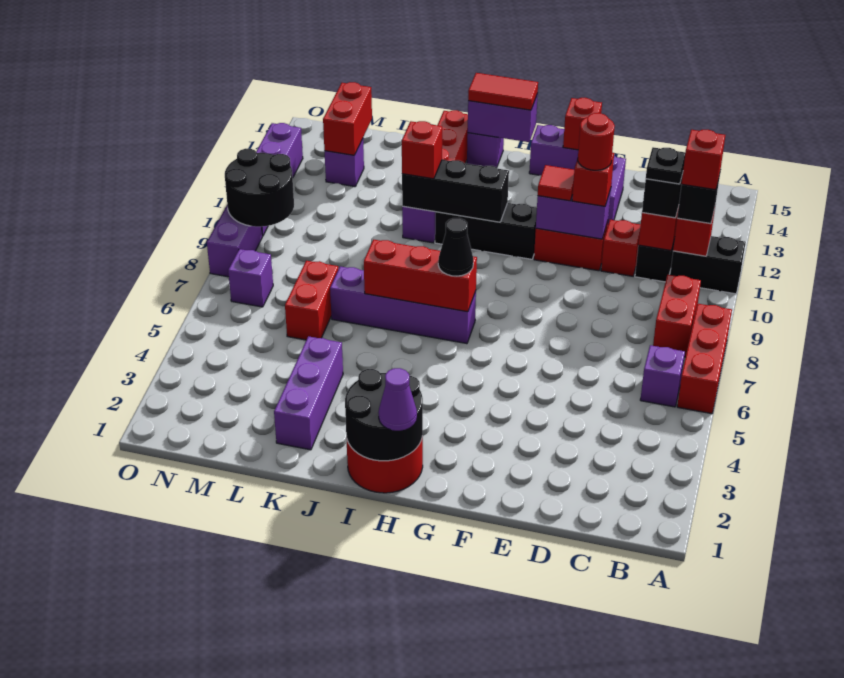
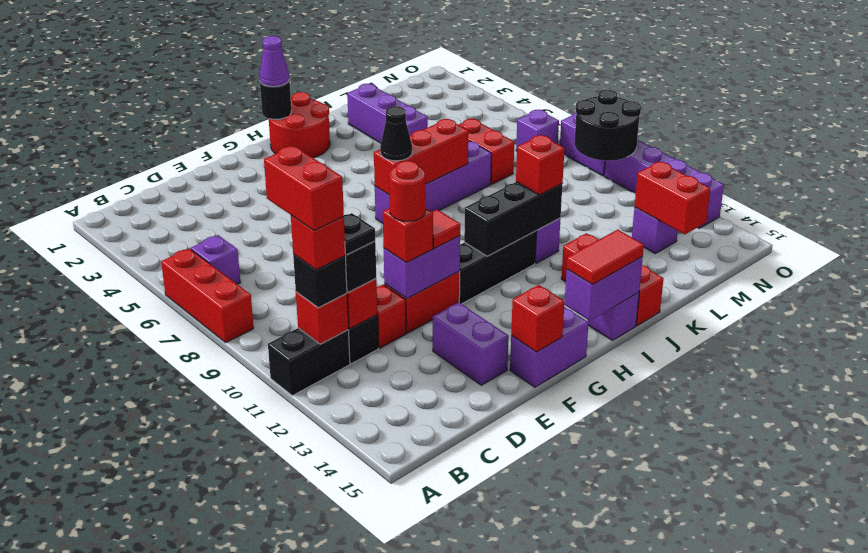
red brick B8:B9 level 1 -> red brick B10:B11 level 5
black round brick H1:I2 level 2 -> black round brick H1 level 2

